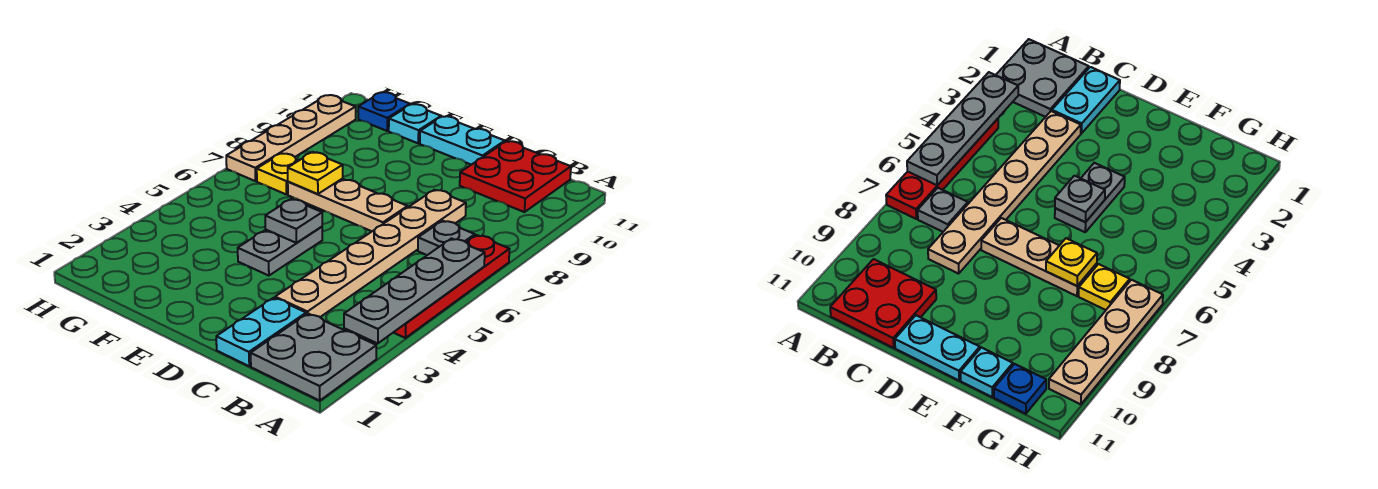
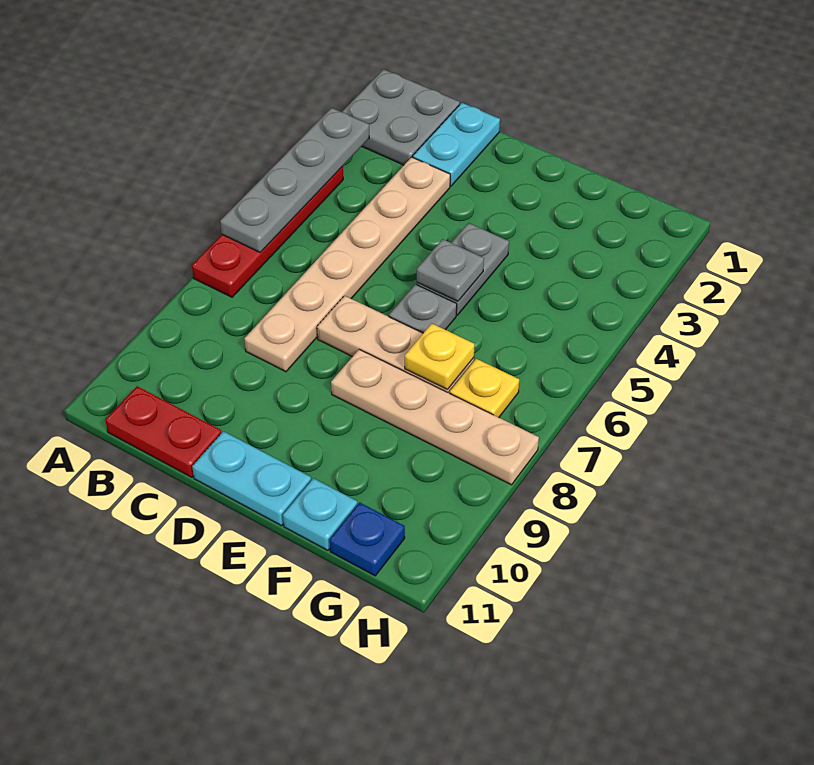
grey plate B7 level 1 -> grey plate E6 level 1
red plate B10:C11 level 1 -> red plate B11:C11 level 1
tan plate H7:H10 level 1 -> tan plate E8:H8 level 1

